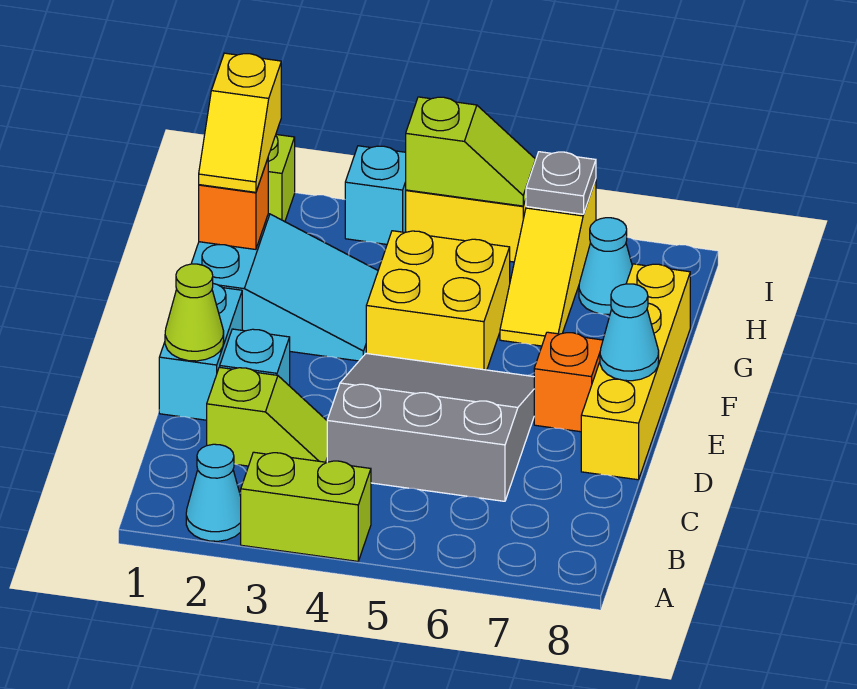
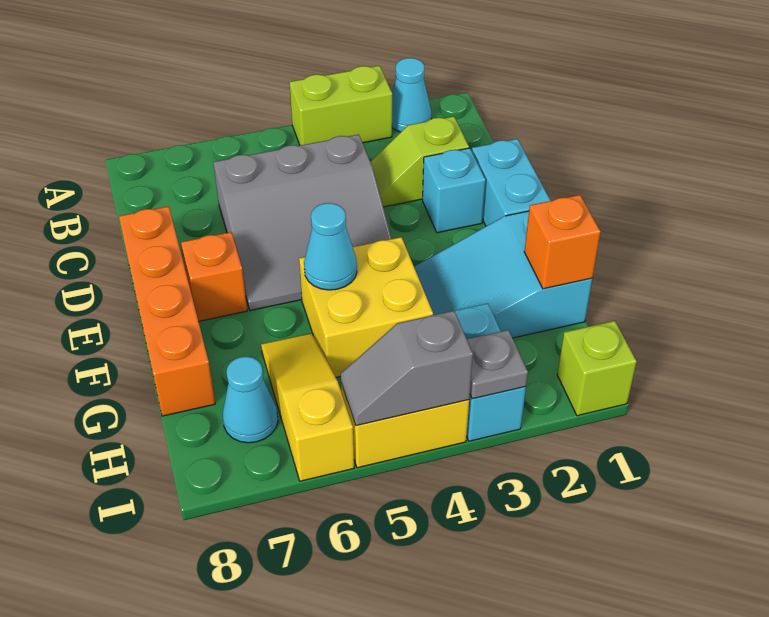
lime cone D1 level 2 -> none
yellow brick D8:G8 level 1 -> orange brick D8:G8 level 1
cyan cone E8 level 2 -> cyan cone F5 level 2
yellow slope G1:H1 level 3 top H -> none
cyan brick I3 level 1 -> cyan brick H3:I3 level 1
lime slope I4:I5 level 2 top 4 -> grey slope I4:I5 level 2 top 4
grey plate I6 level 2 -> grey plate I3 level 2

